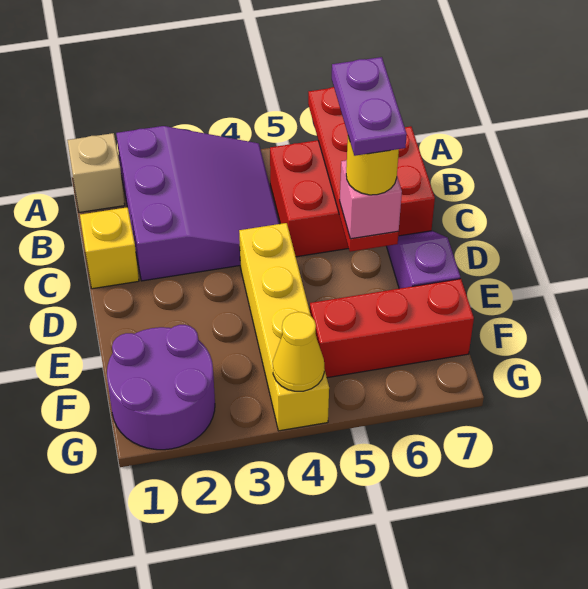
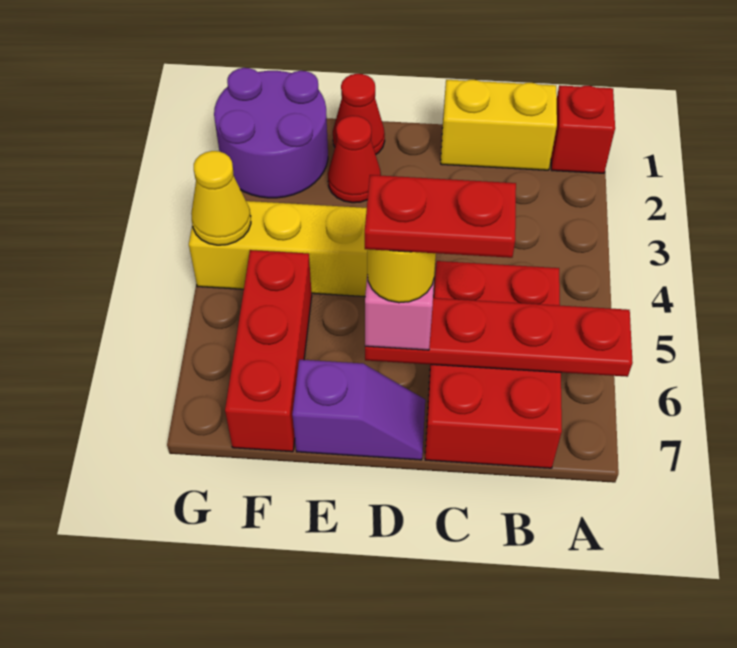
tan brick A1 level 1 -> red brick A1 level 1
purple slope A2:C4 level 1 top 2 -> none
yellow brick C1 level 1 -> yellow brick B1:C1 level 1
purple plate C6:D6 level 5 -> red plate C6:D6 level 5
none -> red cone E1 level 1
none -> red cone E2 level 1

